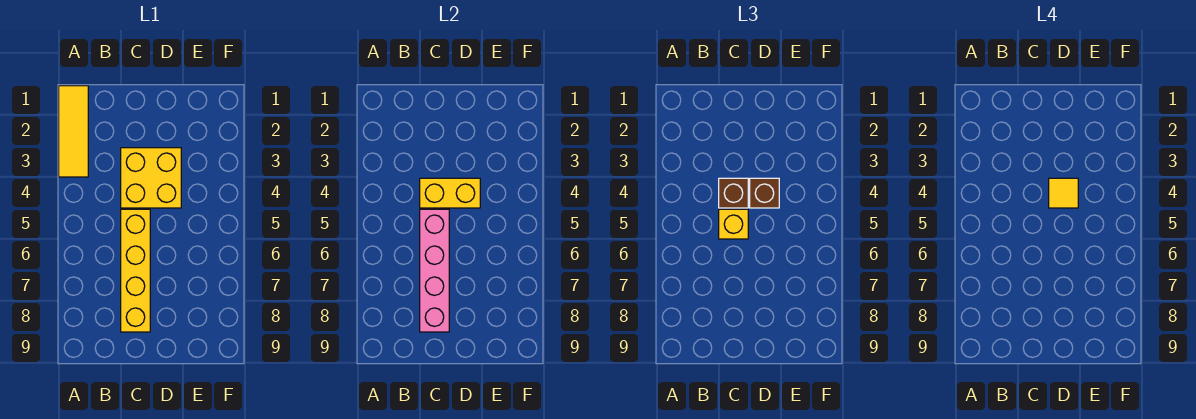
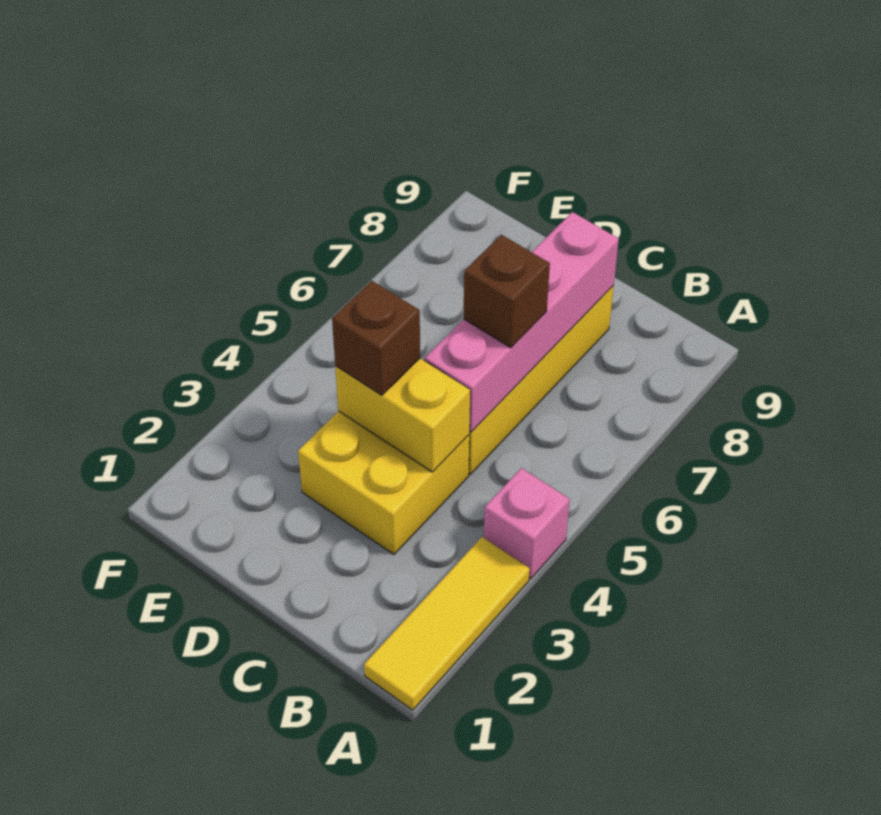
none -> pink brick A4 level 1
brown brick C4 level 3 -> brown brick C6 level 3
yellow brick C5 level 3 -> none
yellow tile D4 level 4 -> none

